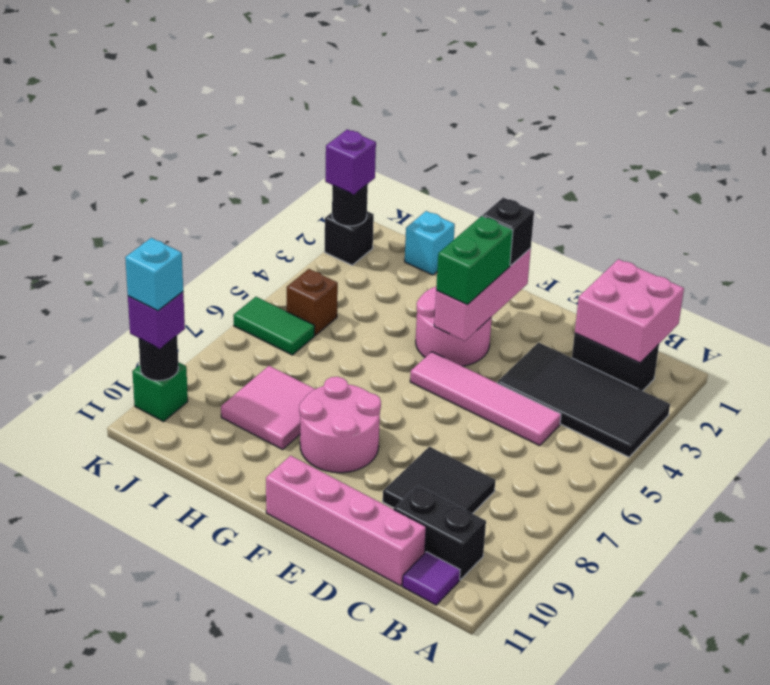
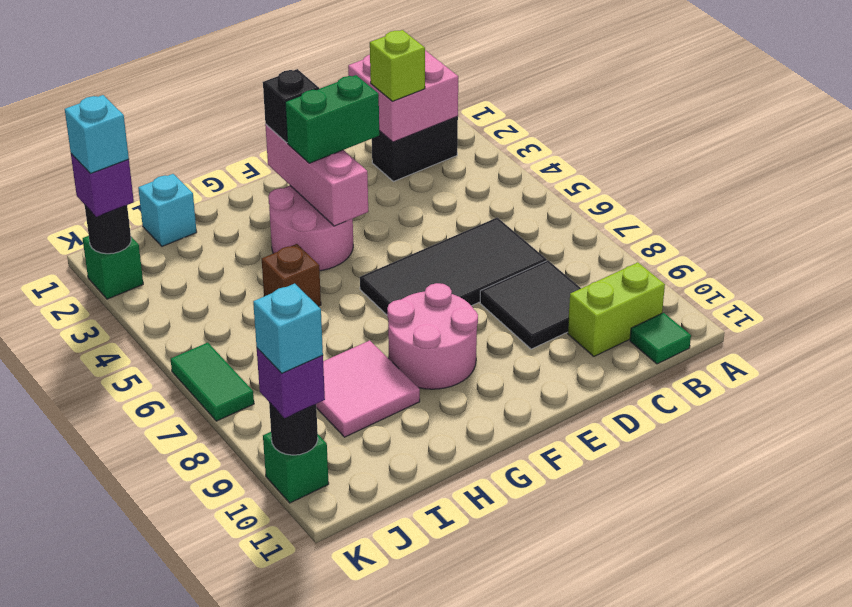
black tile A3:D4 level 1 -> black tile C6:F7 level 1
black brick B10:C10 level 1 -> lime brick B10:C10 level 1
purple tile B11 level 1 -> green tile B11 level 1
none -> lime brick C2 level 3
pink tile C5:F5 level 1 -> none
pink brick C11:F11 level 1 -> none
green brick F3:F4 level 3 -> green brick E3:F3 level 3
brown brick J5 level 1 -> brown brick H5 level 1
green tile J6:K6 level 1 -> green tile K6:K7 level 1
black brick K2 level 1 -> green brick K2 level 1
none -> cyan brick K2 level 4

